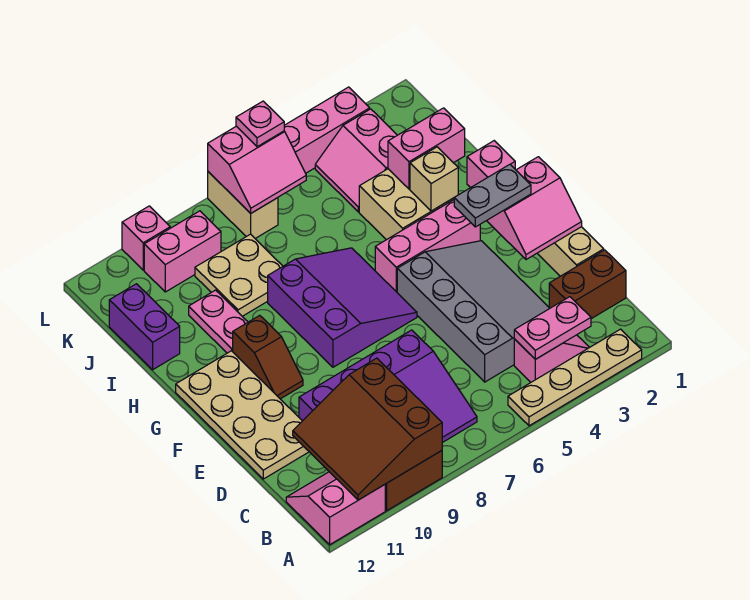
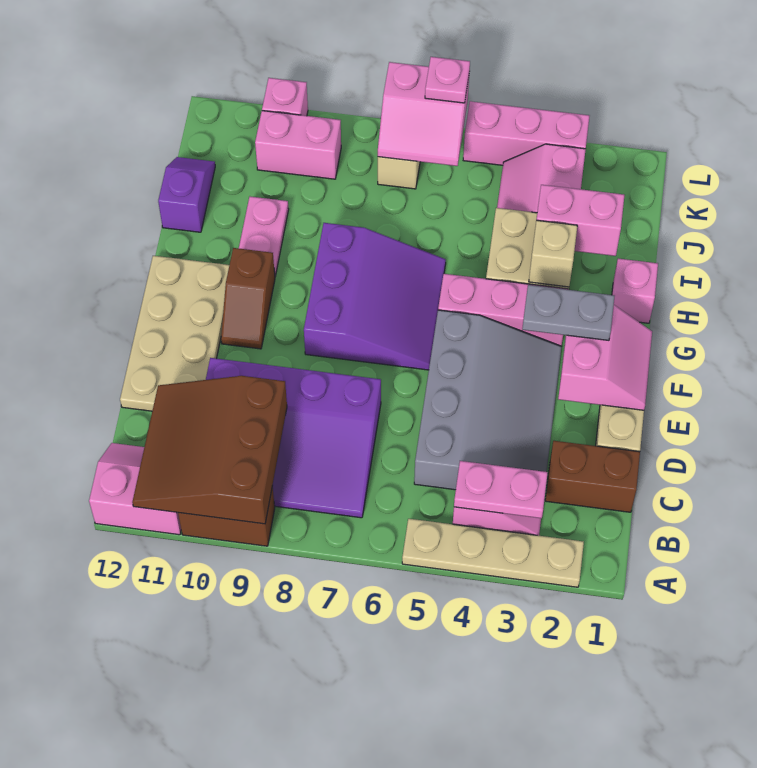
pink slope E1:F2 level 2 top F -> pink slope E1:F2 level 2 top 2
tan plate I8:J9 level 1 -> none
purple brick I12:J12 level 1 -> purple slope I12:J12 level 1 top I

